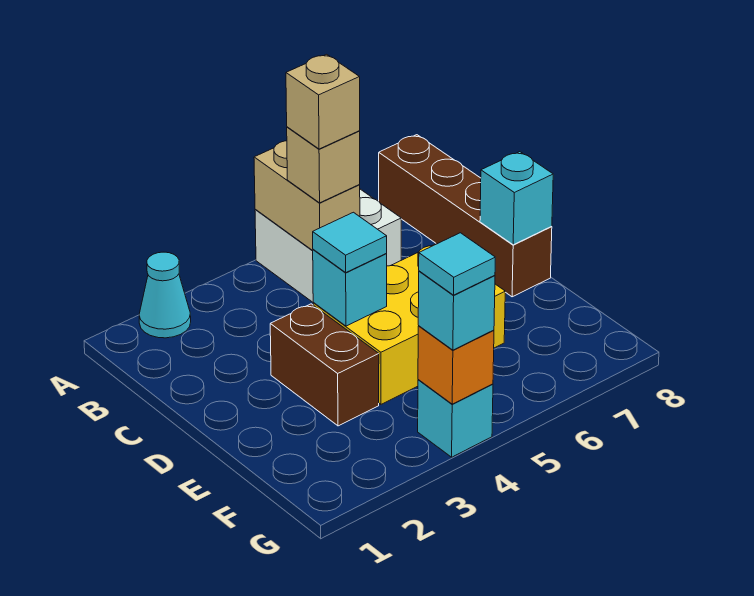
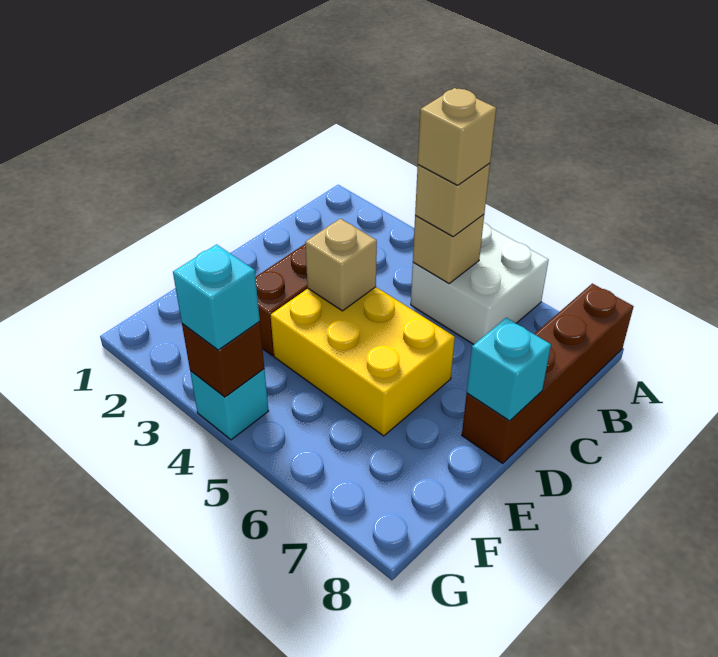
cyan cone A2 level 1 -> none
tan brick A5:B5 level 2 -> tan brick B5 level 2
cyan brick D4 level 2 -> tan brick D4 level 2
cyan tile D4 level 3 -> none
orange brick G4 level 2 -> brown brick G4 level 2
cyan tile G4 level 4 -> none

